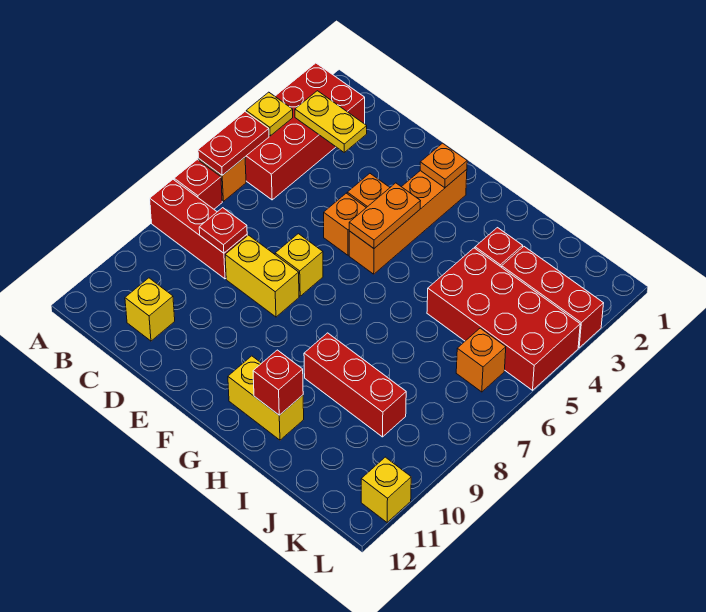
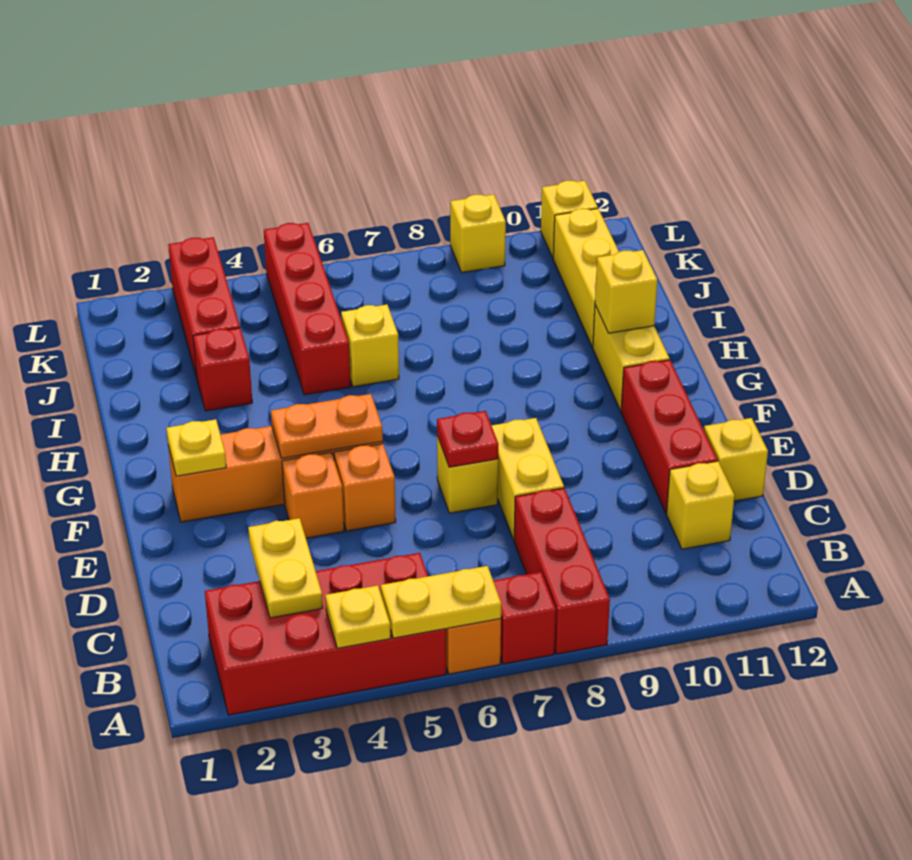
red plate A5:A6 level 2 -> yellow plate A5:A6 level 2
red plate C8 level 2 -> red plate E7 level 2
none -> yellow brick D12 level 1
orange plate F2 level 2 -> yellow plate F2 level 2
red brick H9:J9 level 1 -> red brick D11:F11 level 1
red brick H11 level 2 -> yellow brick H11 level 2
red brick I4:L5 level 1 -> red brick I5:L5 level 1
none -> yellow brick I6 level 1
none -> yellow brick I11:K11 level 1
orange brick K6 level 1 -> none
none -> yellow brick L9 level 1

